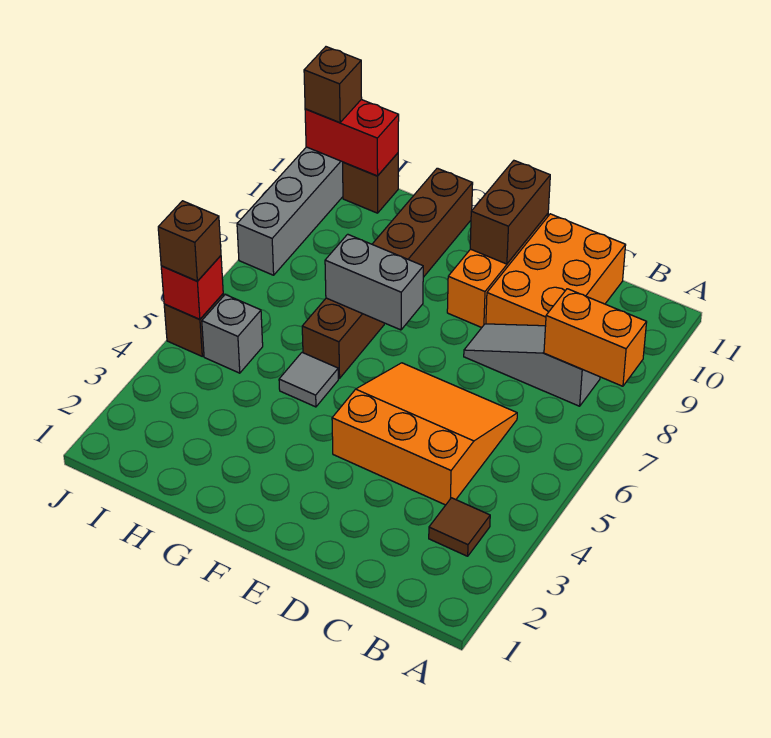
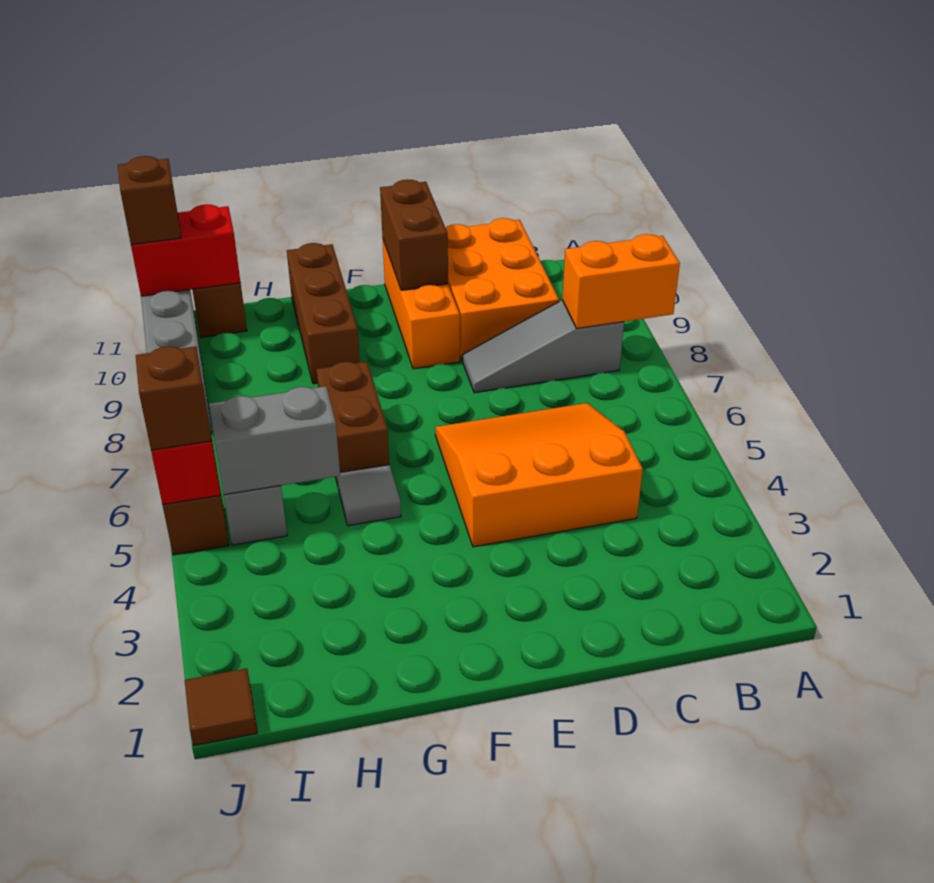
brown tile B3 level 1 -> brown tile J1 level 1
grey brick F7:G7 level 2 -> grey brick H5:I5 level 2

